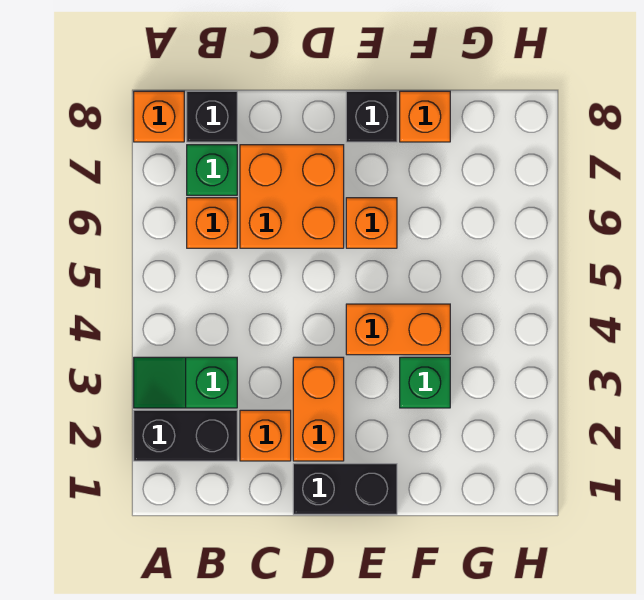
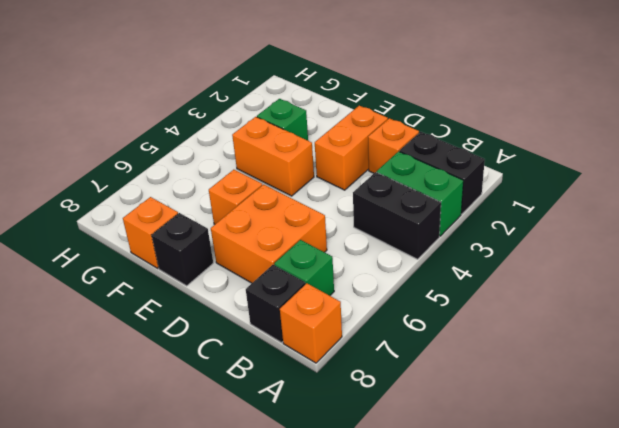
green slope A3:B3 level 1 top B -> green brick A3:B3 level 1
orange brick B6 level 1 -> none
black brick D1:E1 level 1 -> black brick A4:B4 level 1

